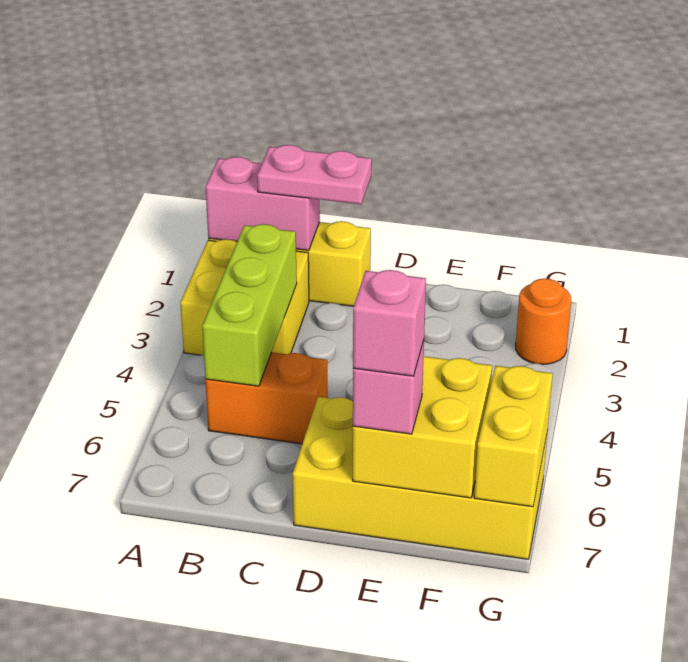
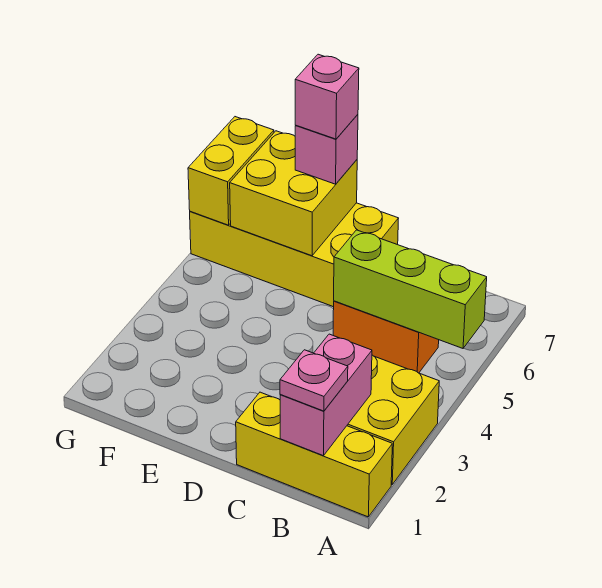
pink brick A1:B1 level 2 -> pink brick B1:B2 level 2
pink plate B1:C1 level 3 -> pink plate B1 level 3
lime brick B3:B5 level 2 -> lime brick A5:C5 level 2
orange round brick G2 level 1 -> none

